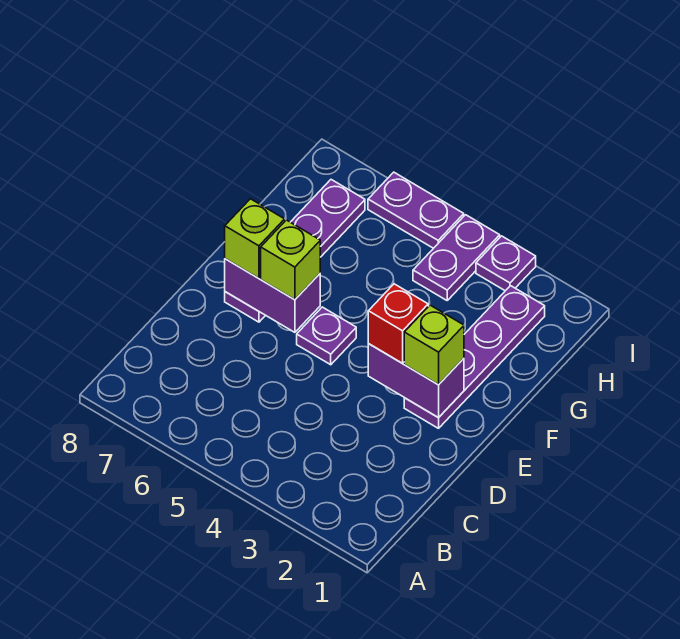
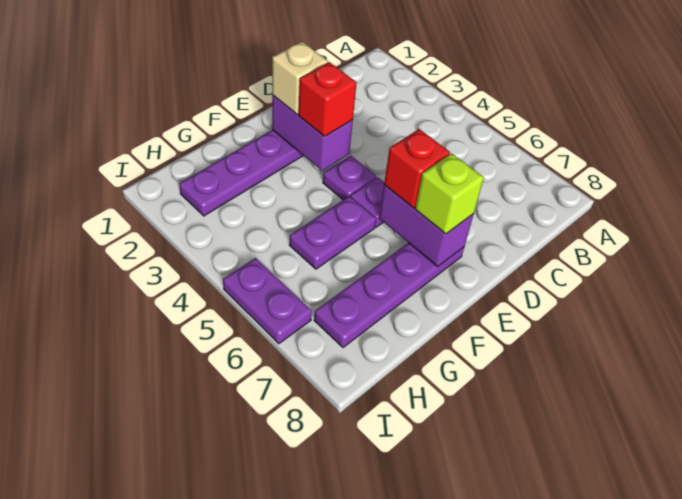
lime brick E2 level 3 -> tan brick E2 level 3
lime brick E6 level 3 -> red brick E6 level 3
purple plate H4:I4 level 1 -> purple plate F5:G5 level 1
purple plate I3 level 1 -> purple plate E4 level 1

